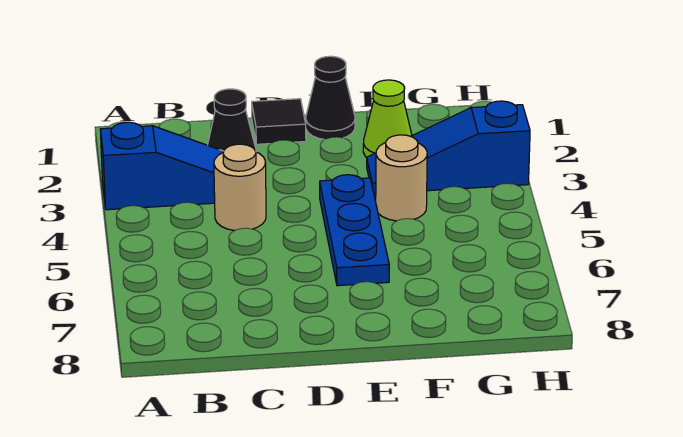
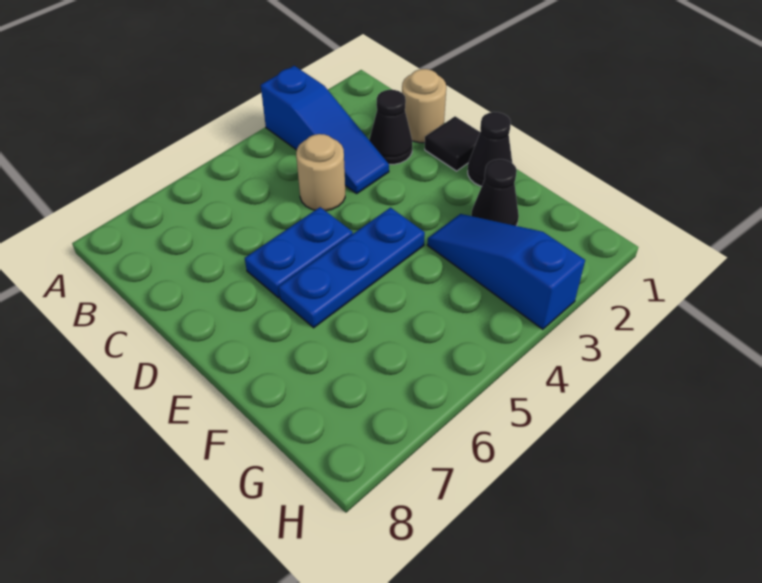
none -> blue plate D5:D6 level 1
lime cone F2 level 1 -> black cone F2 level 1
tan round brick F4 level 1 -> tan round brick C1 level 1

